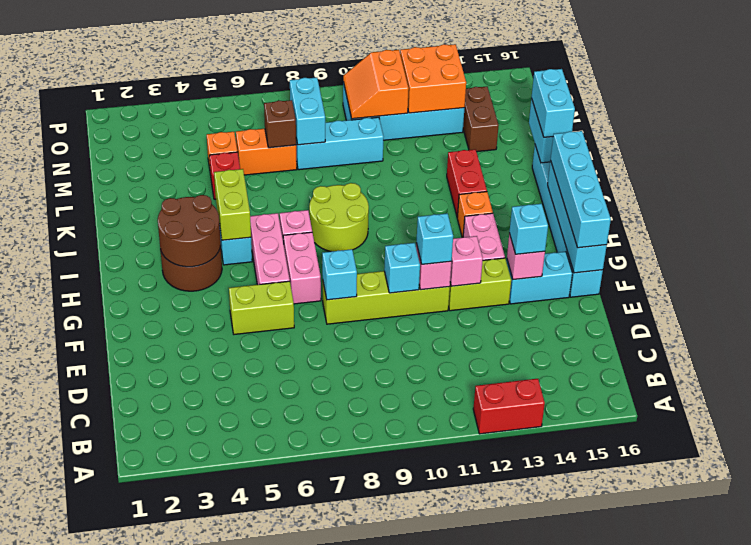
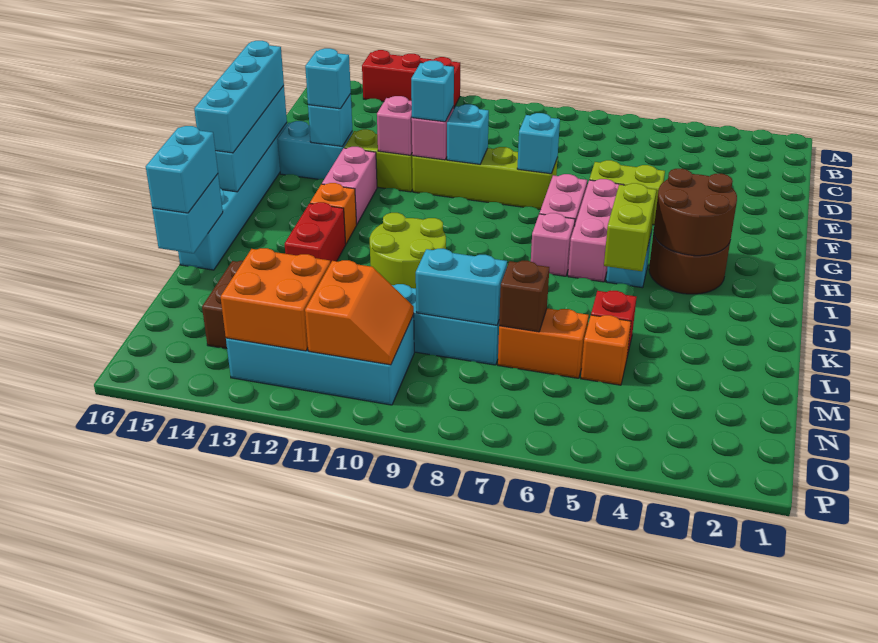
red brick A12:A13 level 1 -> red brick A12:A14 level 1
pink brick F14 level 2 -> cyan brick F14 level 2
lime round brick I8:J9 level 1 -> lime round brick J10:K11 level 1
cyan brick M8:N8 level 2 -> cyan brick M8:M9 level 2

